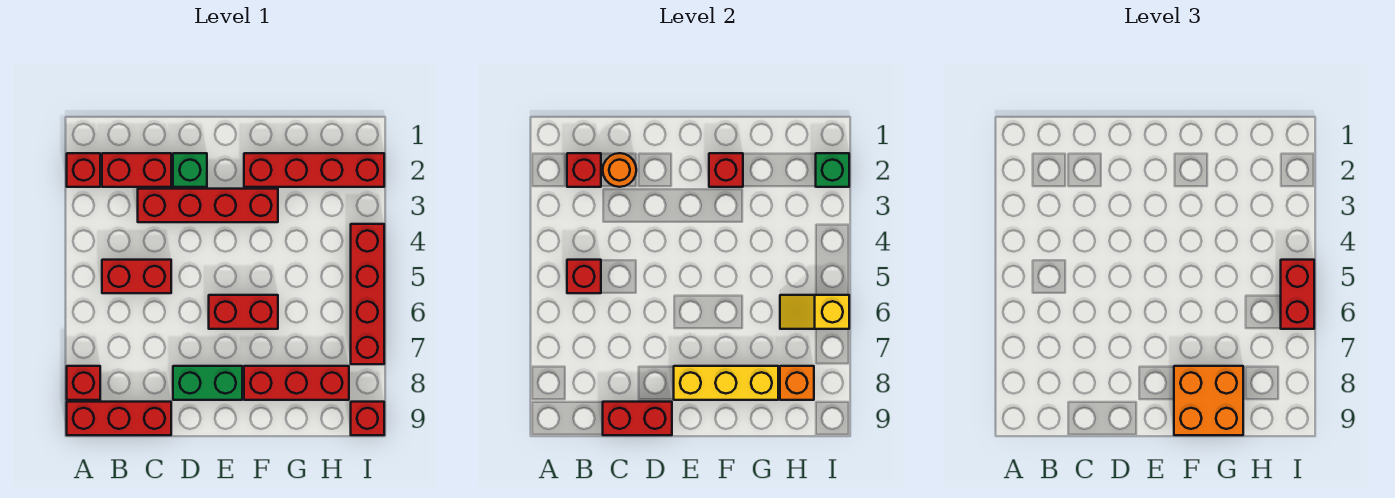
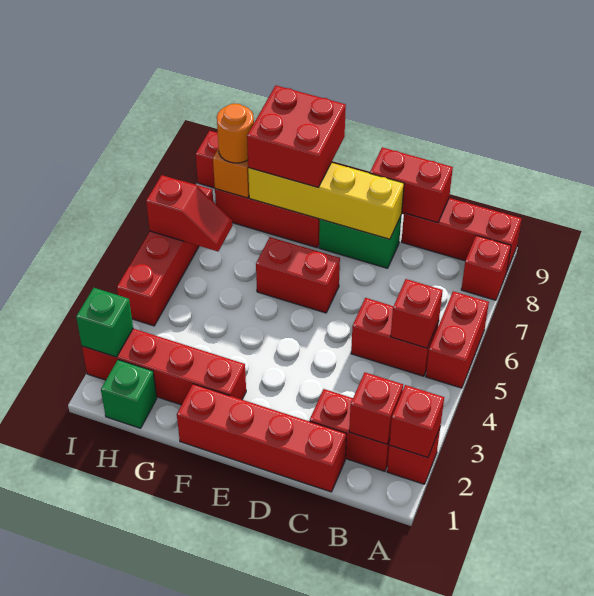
orange round brick C2 level 2 -> orange round brick H8 level 3
red brick C3:F3 level 1 -> red brick C1:F1 level 1
green brick D2 level 1 -> green brick H1 level 1
yellow brick E8:G8 level 2 -> yellow brick D8:G8 level 2
red brick F2 level 2 -> red brick A2 level 2
orange brick F8:G9 level 3 -> red brick F8:G9 level 3
yellow slope H6:I6 level 2 top I -> red slope H6:I6 level 2 top I
red brick I5:I6 level 3 -> red brick A5:A6 level 1

